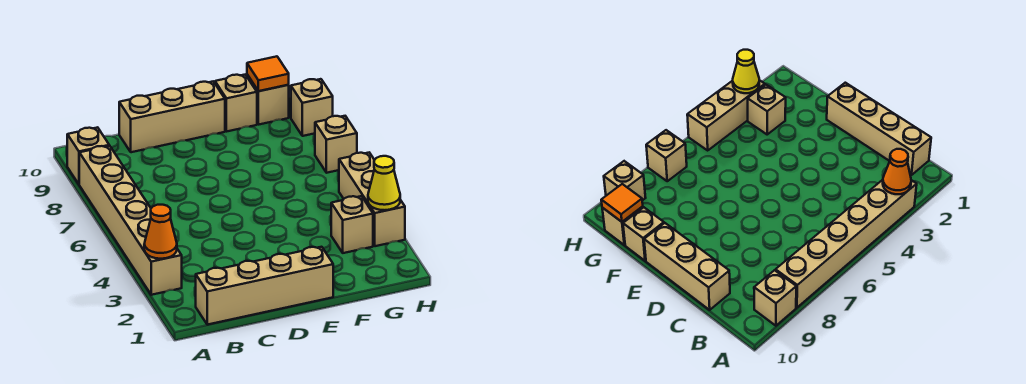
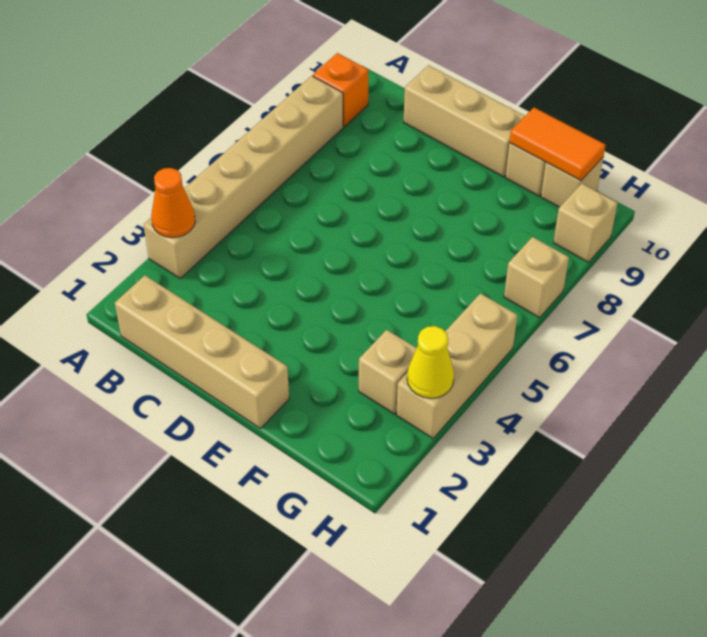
tan brick A9 level 1 -> orange brick A9 level 1
orange tile G10 level 2 -> orange tile F10:G10 level 2

